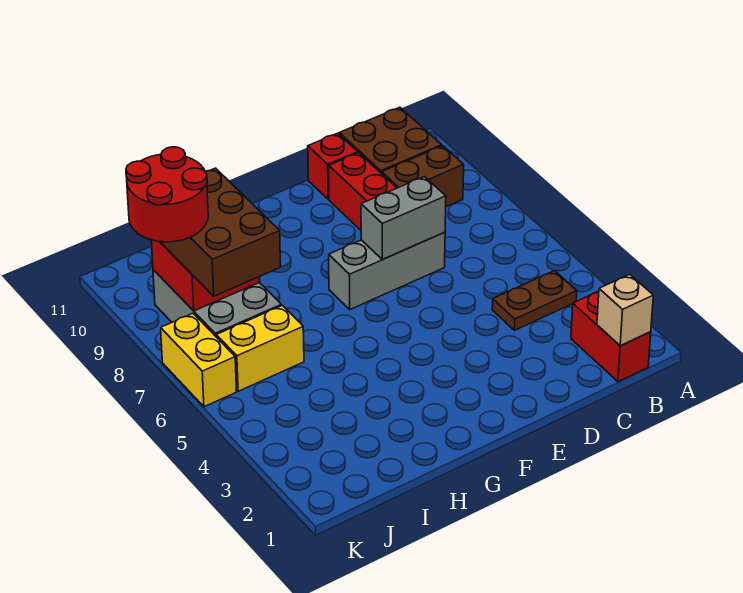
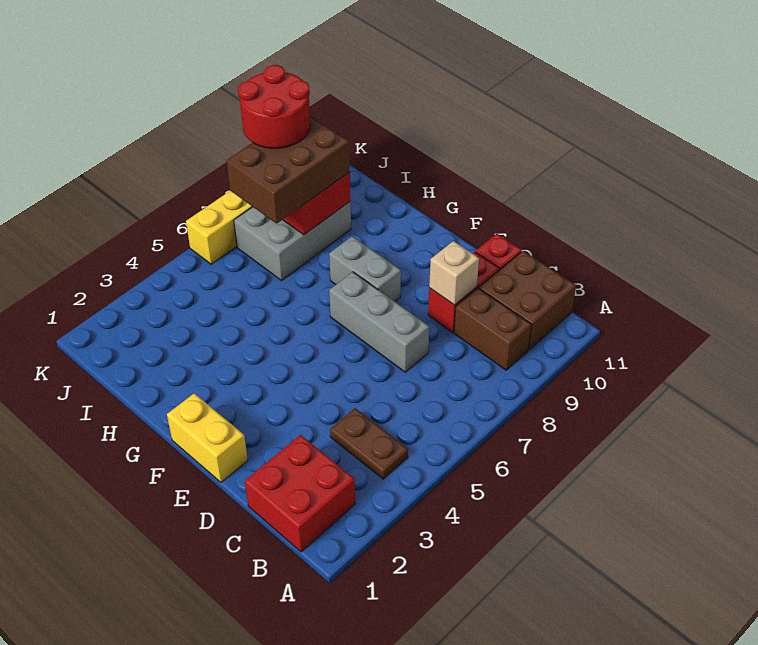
red brick B1:B2 level 1 -> red brick B1:C2 level 1
tan brick B1 level 2 -> tan brick D9 level 2
grey brick D7:E7 level 2 -> grey brick F8:G8 level 1
yellow brick I6:J6 level 1 -> yellow brick E1:F1 level 1

